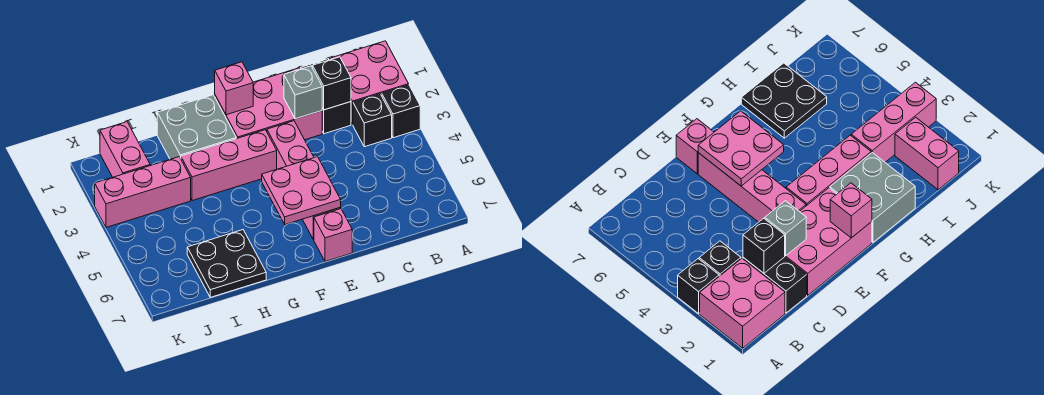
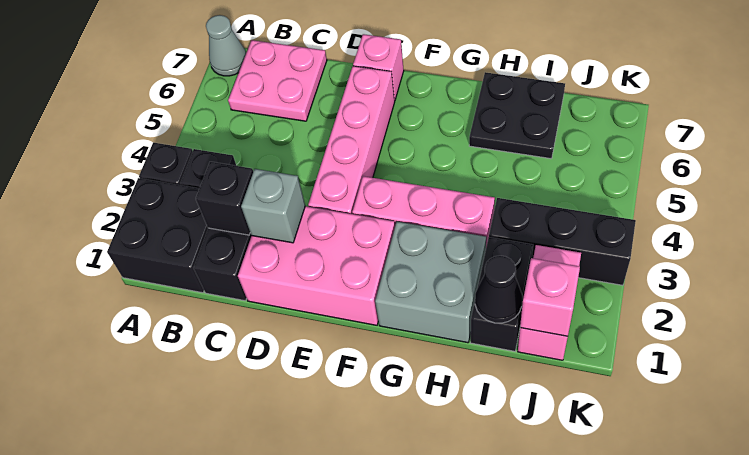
pink brick A1:B2 level 1 -> black brick A1:B2 level 1
none -> grey cone A7 level 1
pink plate E5:F6 level 2 -> pink plate B6:C7 level 1
pink brick F1 level 2 -> pink brick J1 level 2
none -> black brick I1:I2 level 1
none -> black cone I1 level 2
pink brick I3:K3 level 1 -> black brick I3:K3 level 1

